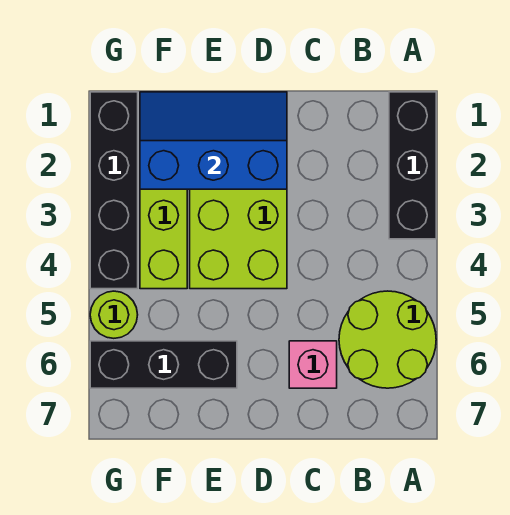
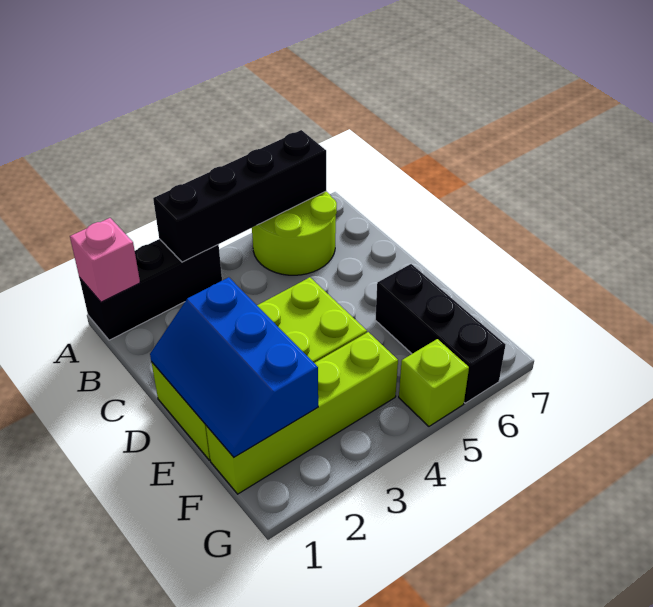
pink brick C6 level 1 -> pink brick A1 level 2
black brick G1:G4 level 1 -> black brick A3:A6 level 2
lime round brick G5 level 1 -> lime brick G5 level 1

